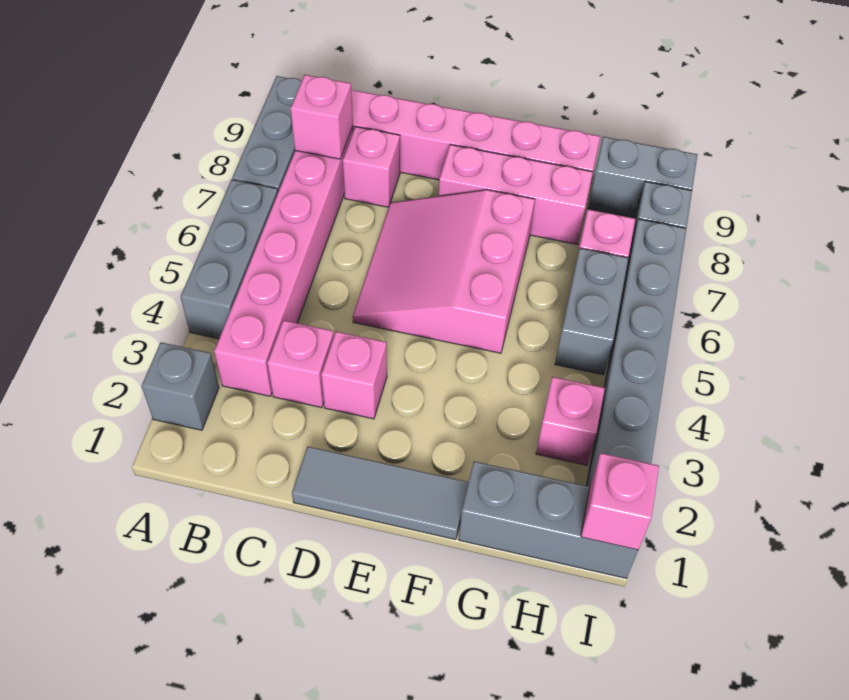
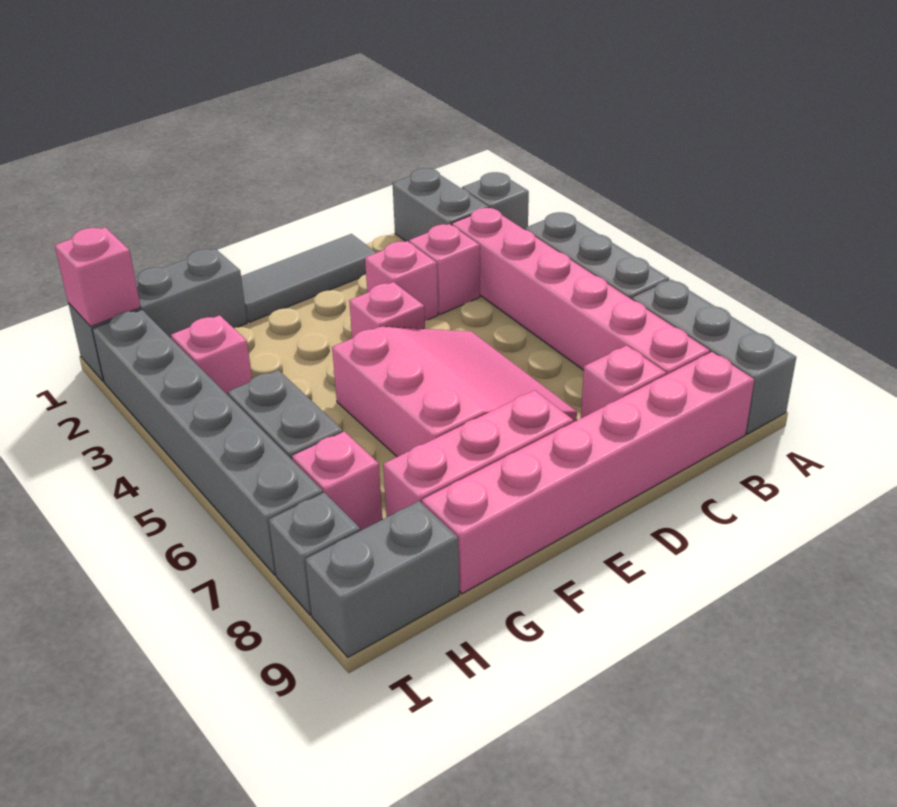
none -> grey brick B1:B2 level 1
pink brick B8 level 2 -> pink brick E4 level 1

